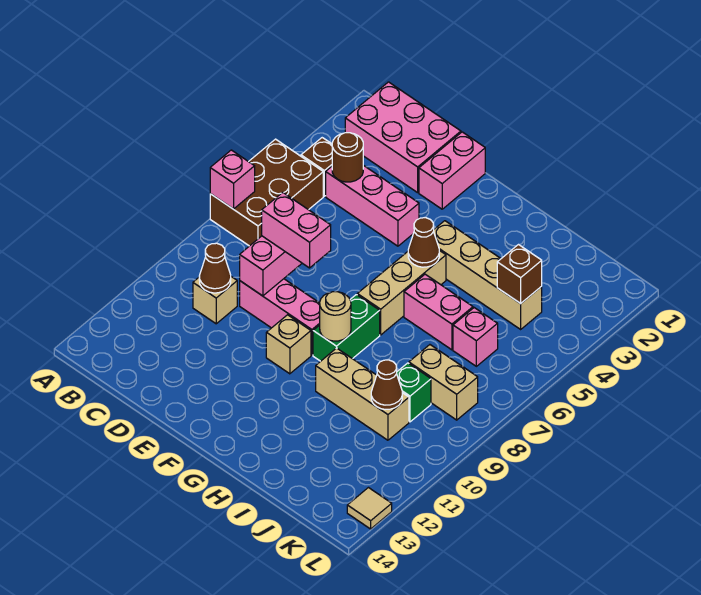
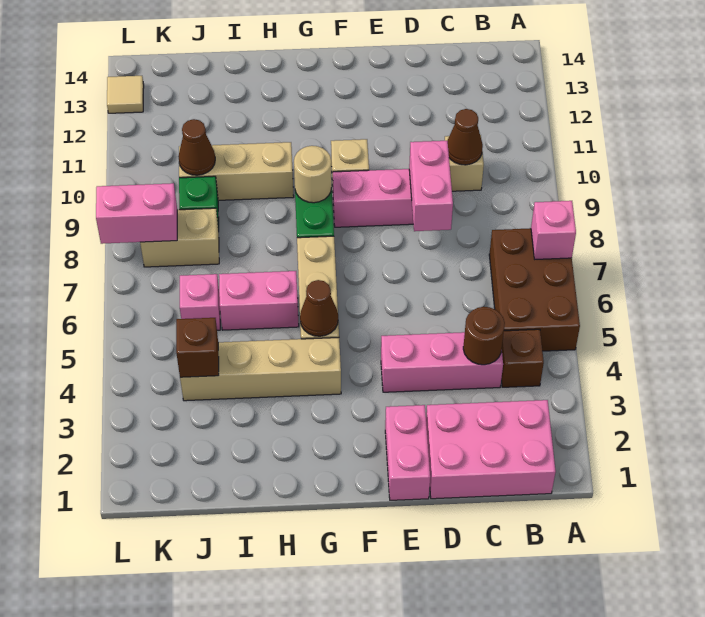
pink brick D8:E8 level 3 -> pink brick K8:L8 level 2

